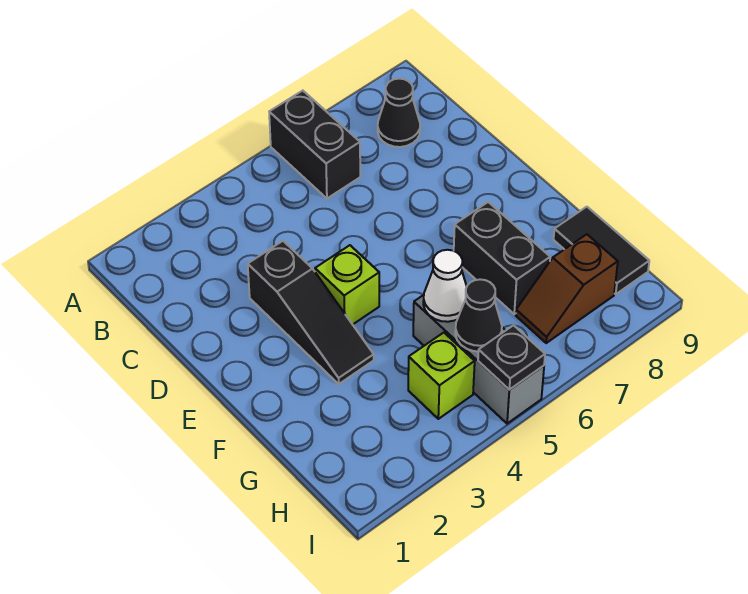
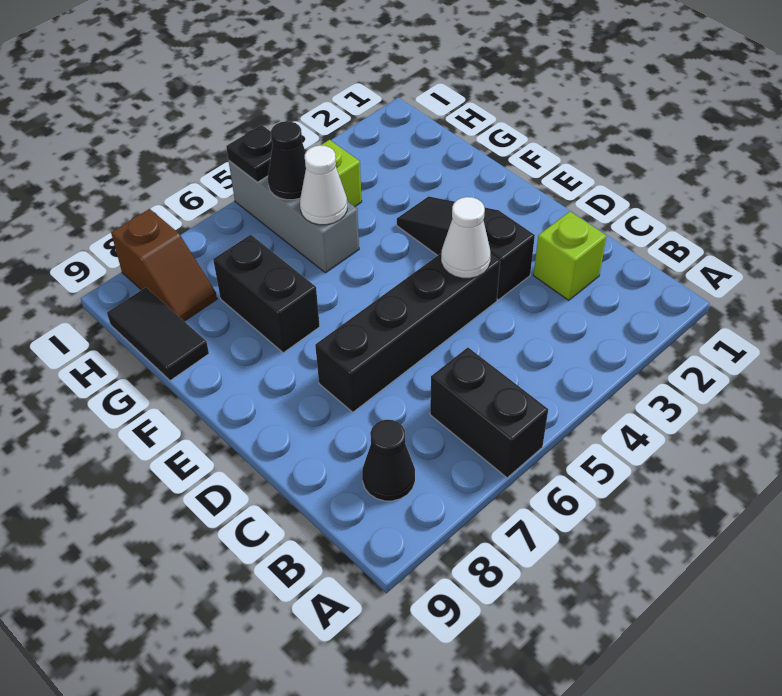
none -> black brick D4:D7 level 1
none -> white cone D4 level 2
lime brick E4 level 1 -> lime brick C2 level 1
brown slope H7:H8 level 1 top 8 -> brown slope H8:I8 level 1 top I

